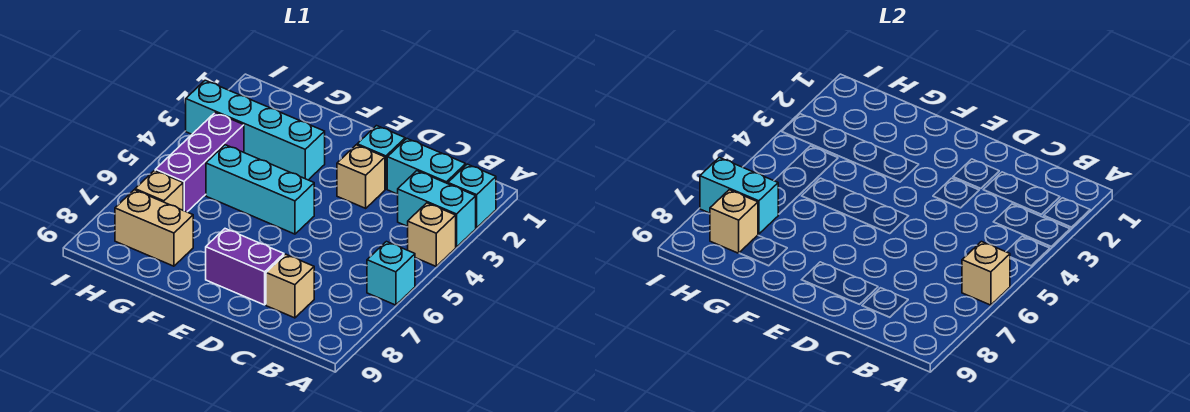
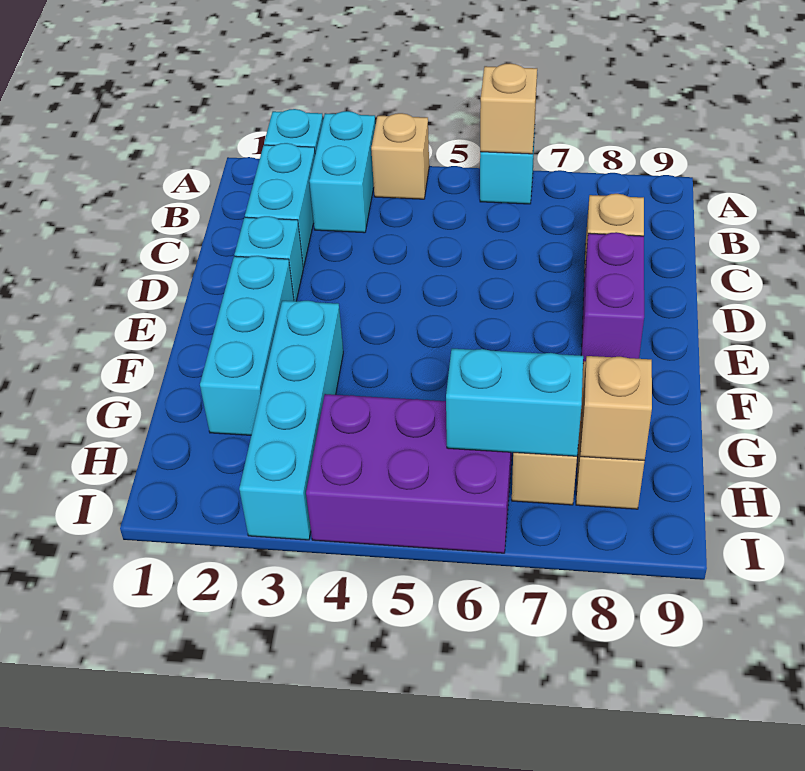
tan brick D3 level 1 -> none
cyan brick E5:G5 level 1 -> cyan brick E2:G2 level 1
purple brick H4:H6 level 1 -> purple brick H4:I6 level 1
cyan brick H7:I7 level 2 -> cyan brick H6:H7 level 2

